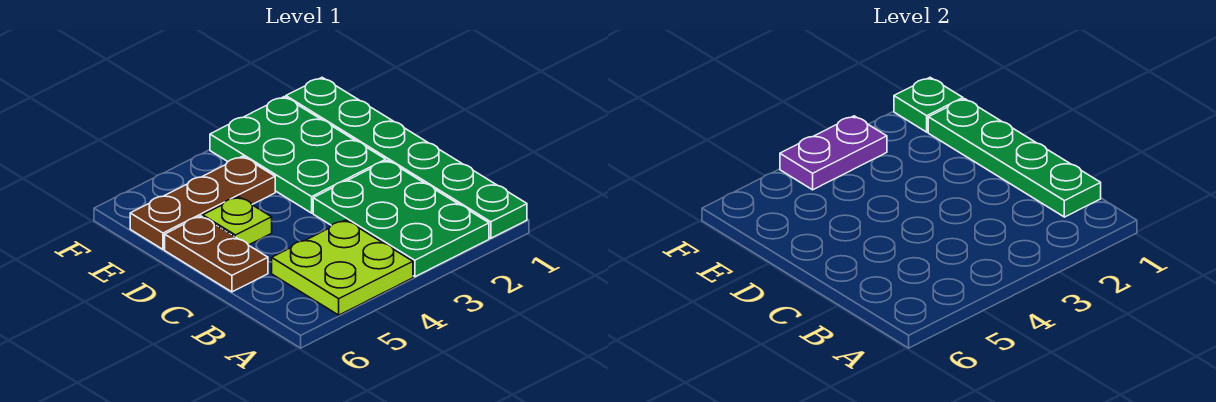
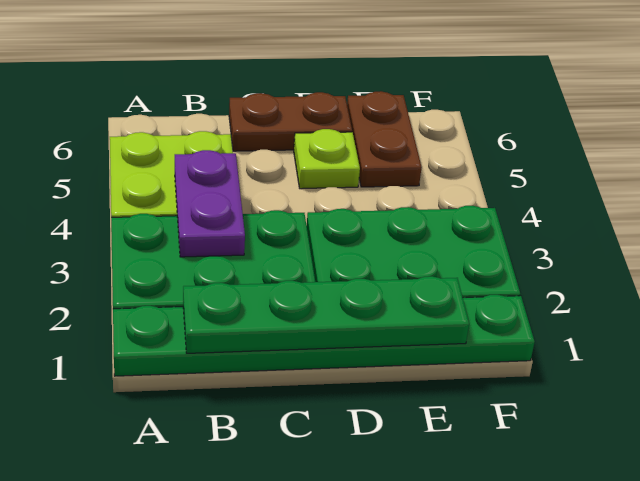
brown plate E4:E6 level 1 -> brown plate E5:E6 level 1
green plate F1 level 2 -> none
purple plate F3:F4 level 2 -> purple plate B3:B4 level 2

